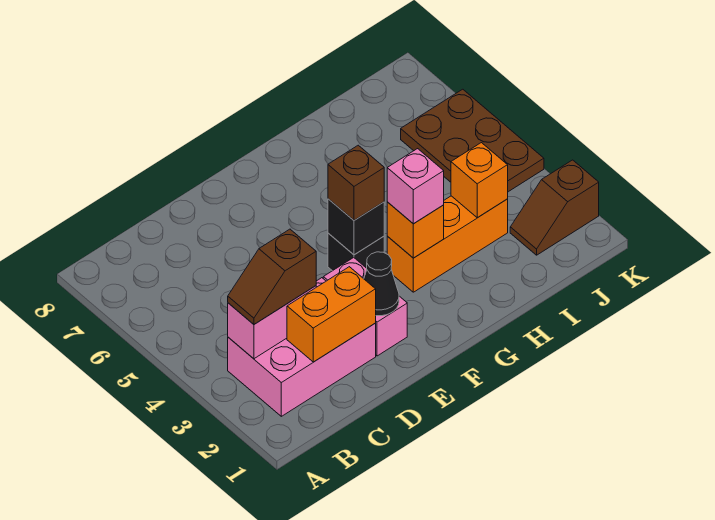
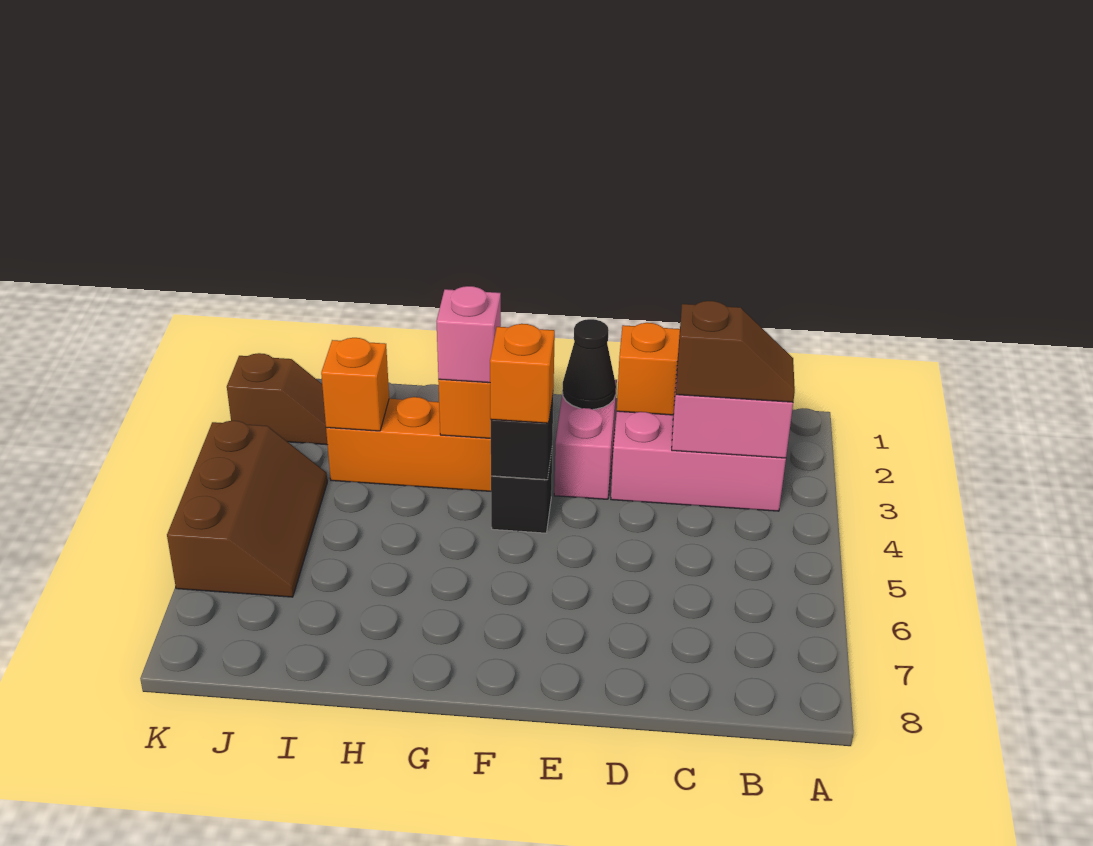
brown brick F4 level 3 -> orange brick F4 level 3
brown plate J4:K6 level 1 -> brown slope J4:K6 level 1 top K

